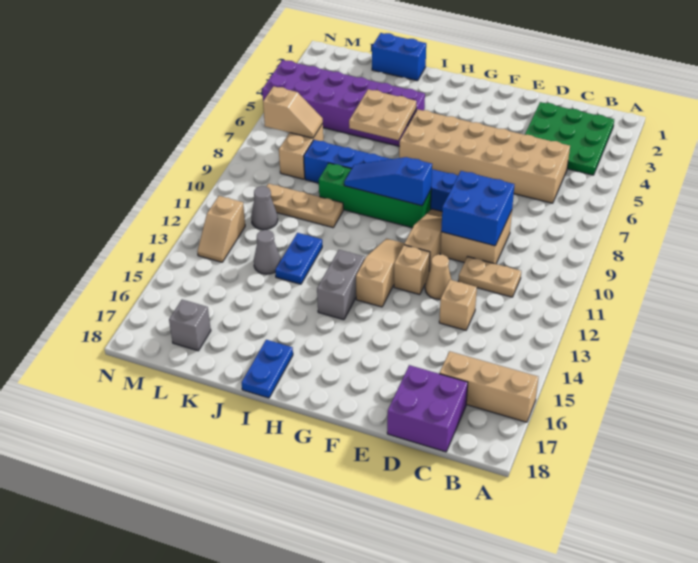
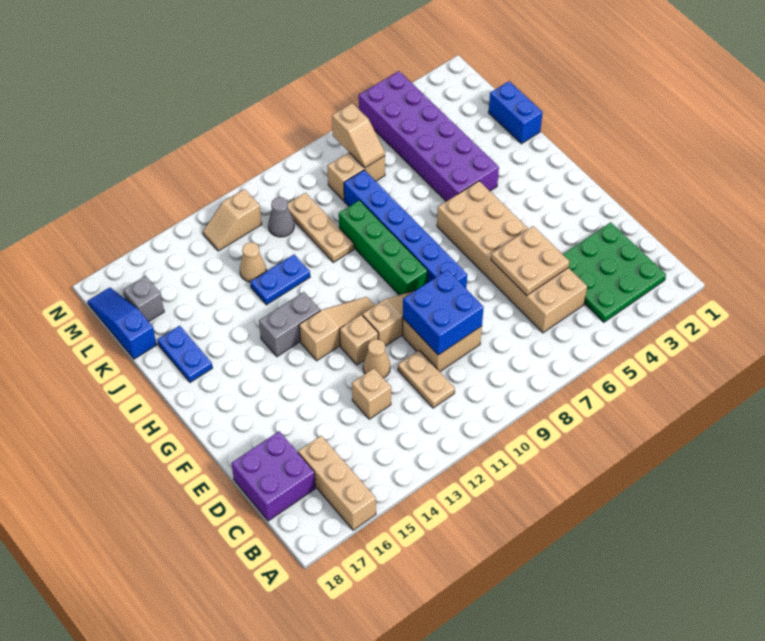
blue slope G9:I9 level 2 top G -> blue slope K18:M18 level 1 top K
tan plate I5:J6 level 2 -> tan plate D5:E6 level 2
blue plate I17:I18 level 1 -> blue plate I17:J17 level 1
grey cone K13 level 1 -> tan cone K13 level 1

